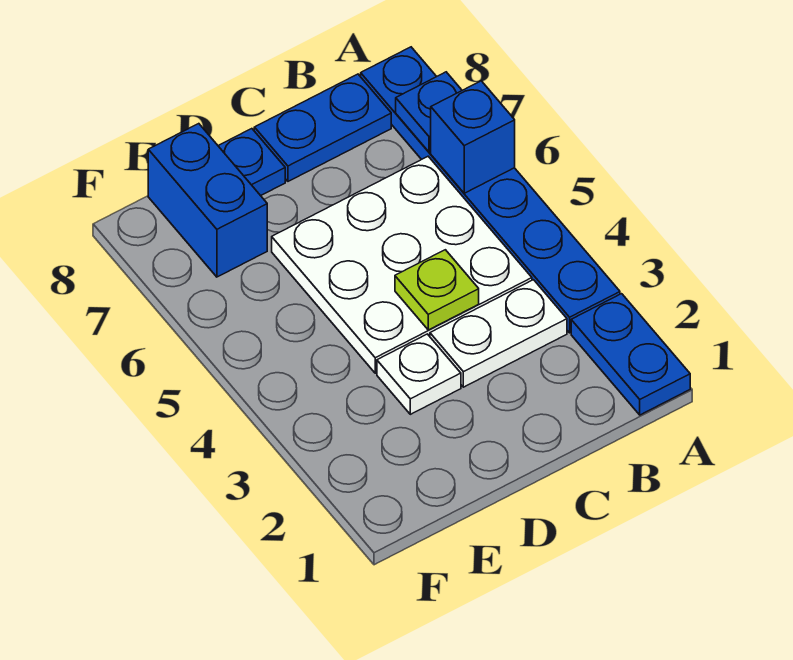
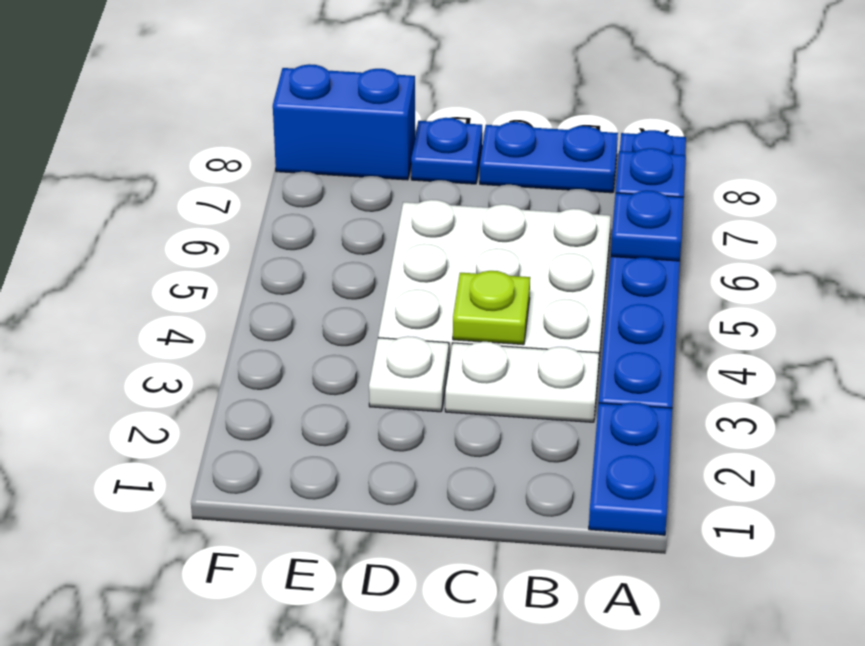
blue brick A6 level 2 -> blue plate A6 level 2
blue brick E7:E8 level 1 -> blue brick E8:F8 level 1

